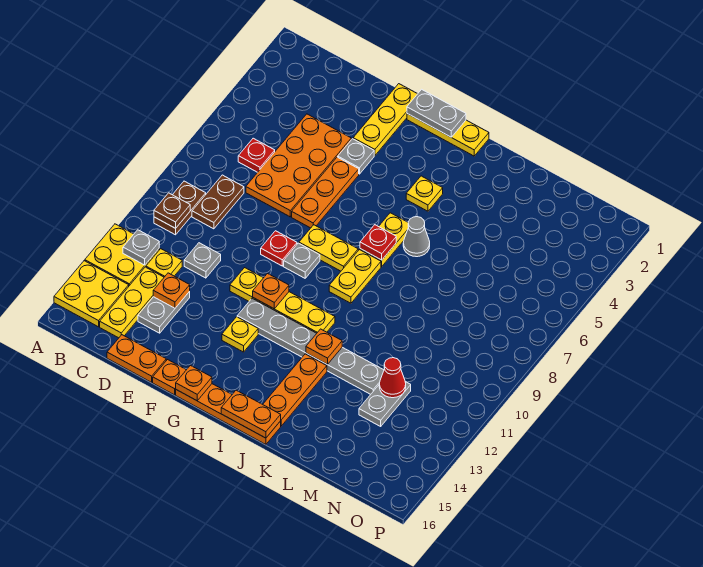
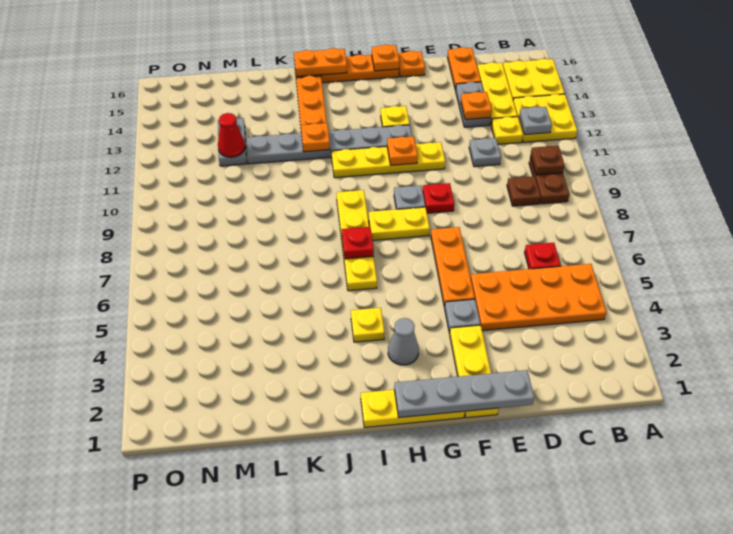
brown plate C8:C9 level 1 -> brown plate C9 level 1
orange plate D4:E7 level 1 -> orange plate B4:E5 level 1
orange plate D16:E16 level 1 -> orange plate D15:D16 level 1
grey plate G1:H1 level 2 -> grey plate E1:H1 level 2
grey cone J6 level 1 -> grey cone H3 level 1

